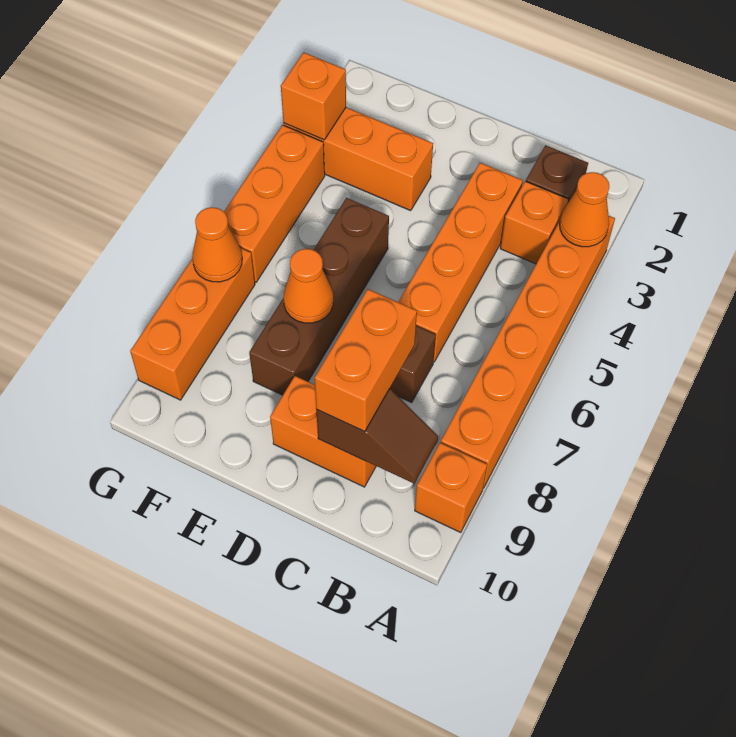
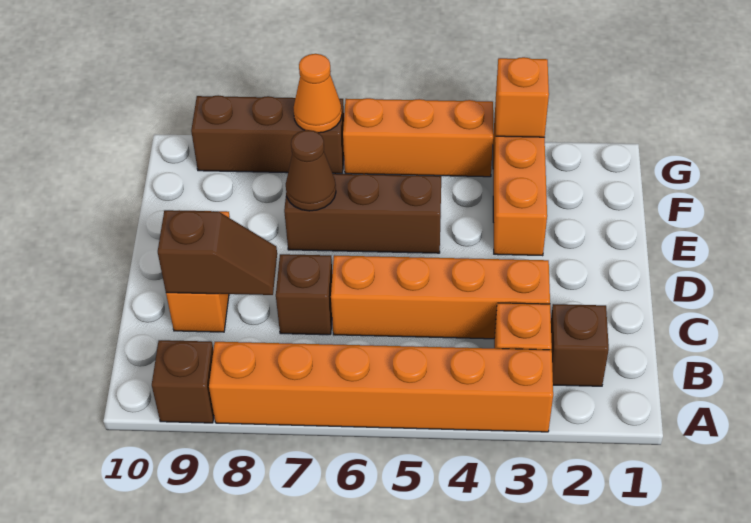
orange cone A3 level 2 -> none
orange brick A9 level 1 -> brown brick A9 level 1
brown slope B9:C9 level 2 top C -> brown slope C8:C9 level 2 top 9
orange brick C8:C9 level 3 -> none
brown brick E5:E8 level 1 -> brown brick E5:E7 level 1
orange cone E7 level 2 -> brown cone E7 level 2
orange brick G7:G9 level 1 -> brown brick G7:G9 level 1

